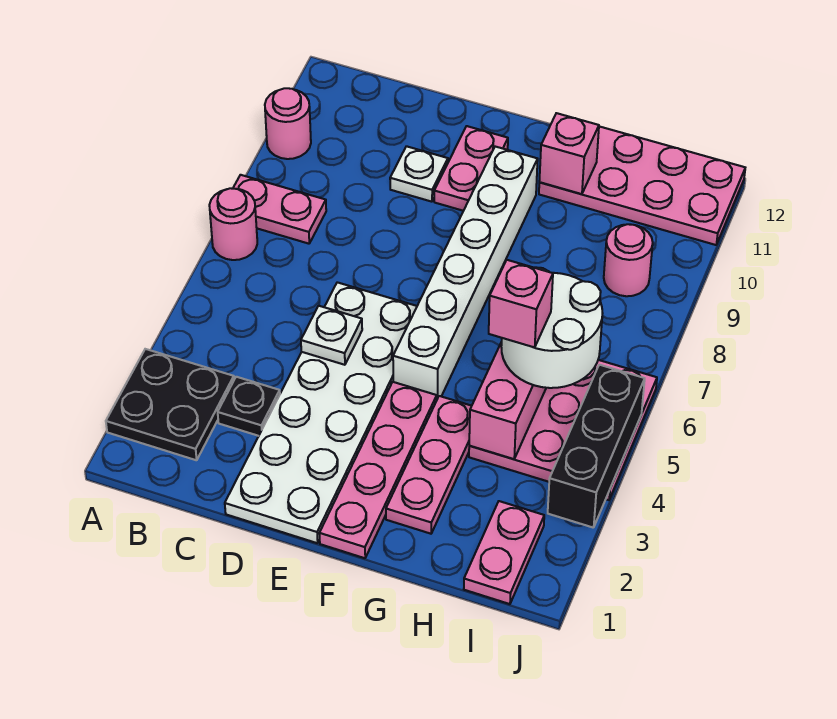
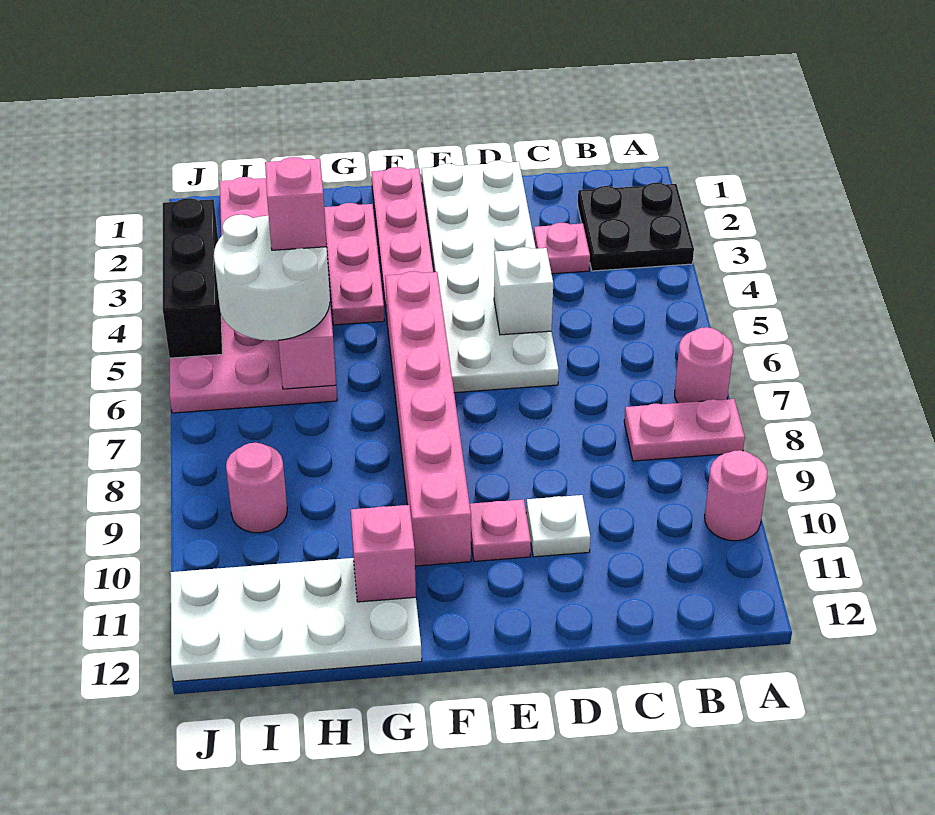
black plate C3 level 1 -> pink plate C3 level 1
white plate D5 level 2 -> white brick D5 level 2
pink plate E10:E11 level 1 -> pink plate E10 level 1
white brick F5:F10 level 1 -> pink brick F5:F10 level 1
pink plate G11:J12 level 1 -> white plate G11:J12 level 1

